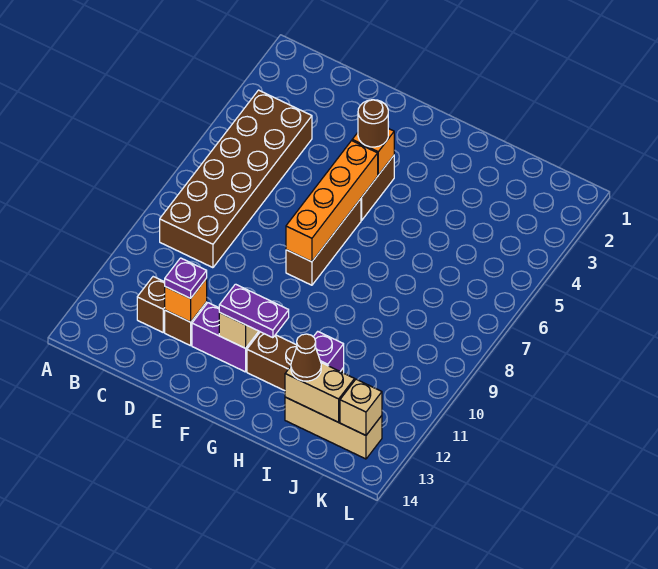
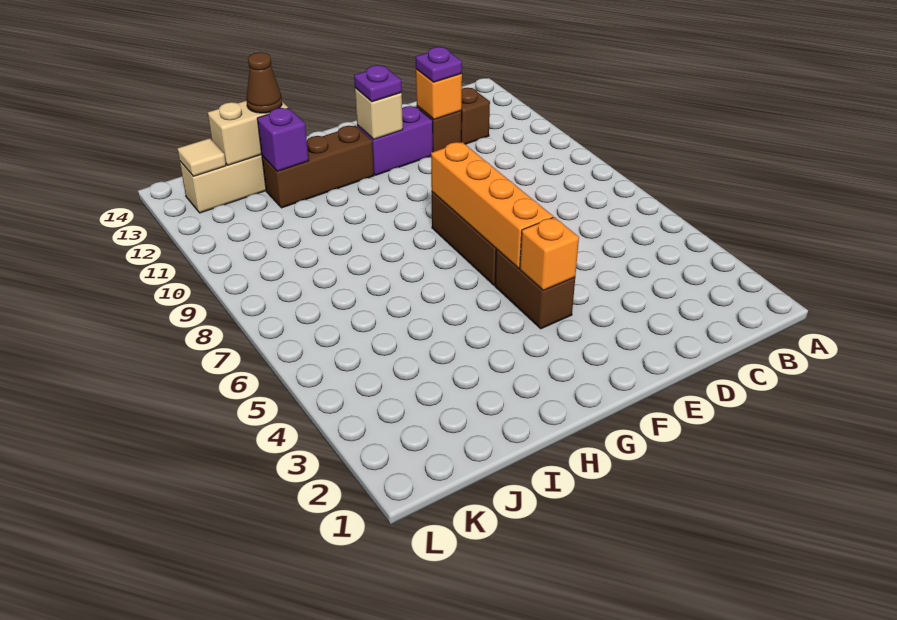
brown brick B4:C9 level 1 -> none
brown round brick F4 level 3 -> none
purple plate F12:G12 level 3 -> purple plate F12 level 3
tan brick K13 level 2 -> tan tile K13 level 2

